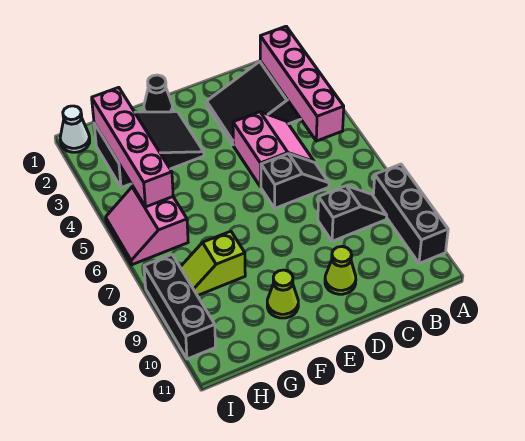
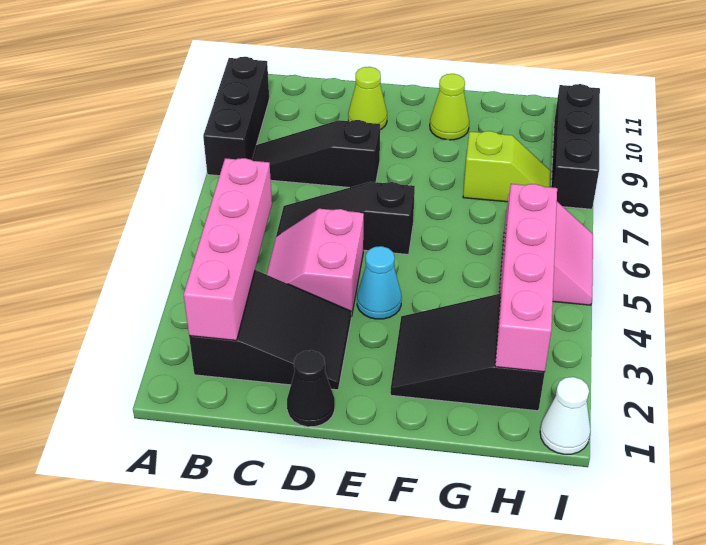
black slope B8:C8 level 1 top C -> black slope B8:D8 level 1 top D
black slope C6:D6 level 1 top D -> black slope C6:E6 level 1 top E
none -> cyan cone E4 level 1
black cone F1 level 1 -> black cone D1 level 1

